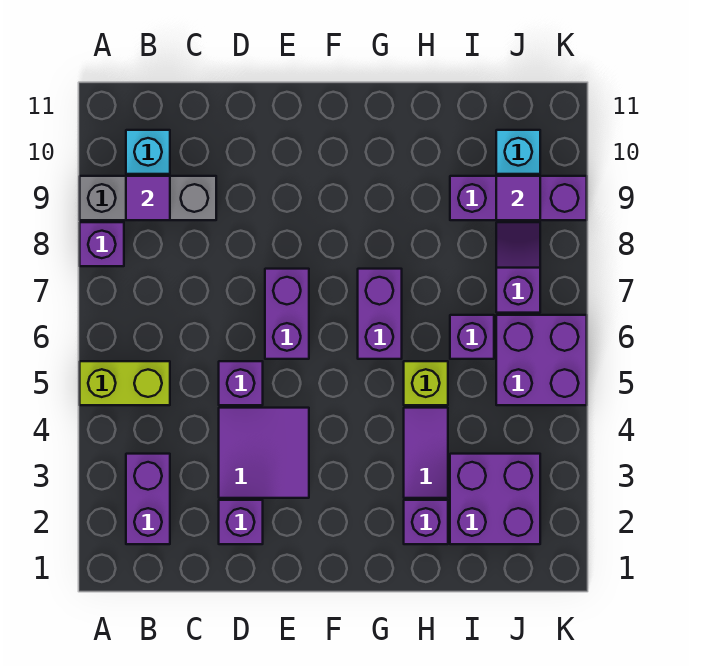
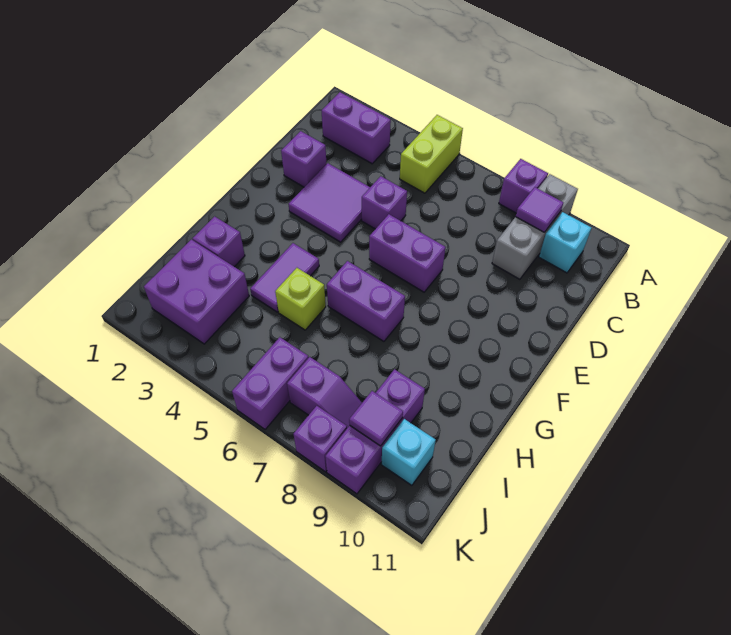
purple tile H3:H4 level 1 -> purple tile G4:H4 level 1
purple brick I6 level 1 -> purple brick K8 level 1
purple brick J5:K6 level 1 -> purple brick J6:K6 level 1

